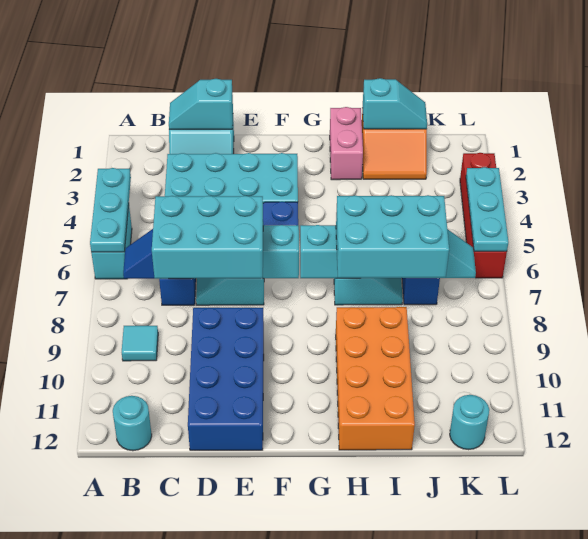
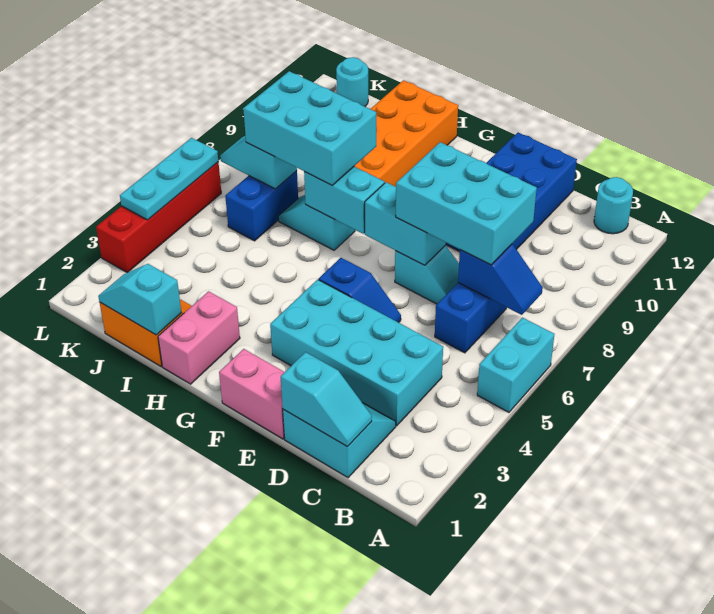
cyan plate A4:A6 level 2 -> none
cyan tile B9 level 1 -> none
none -> pink brick E1:F1 level 1

